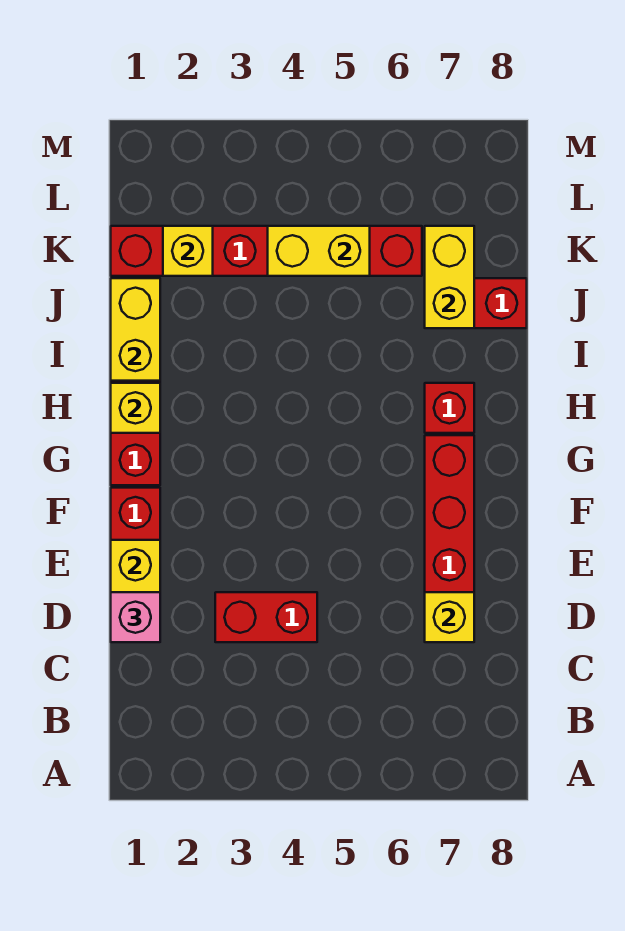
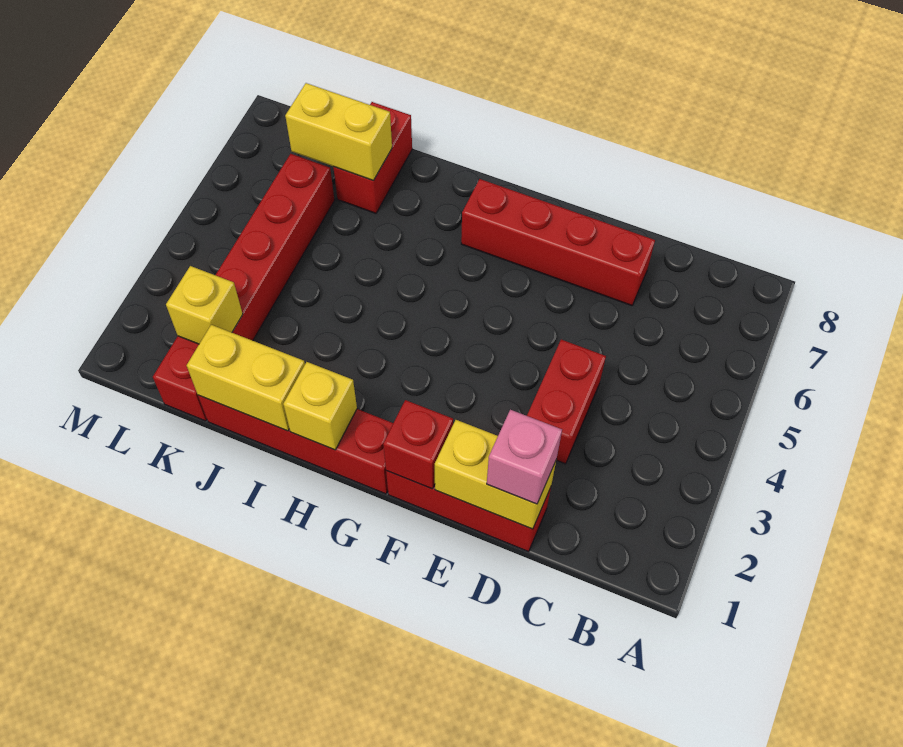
yellow brick D7 level 2 -> none
red brick H7 level 1 -> red brick F1 level 2
yellow brick K4:K5 level 2 -> none

